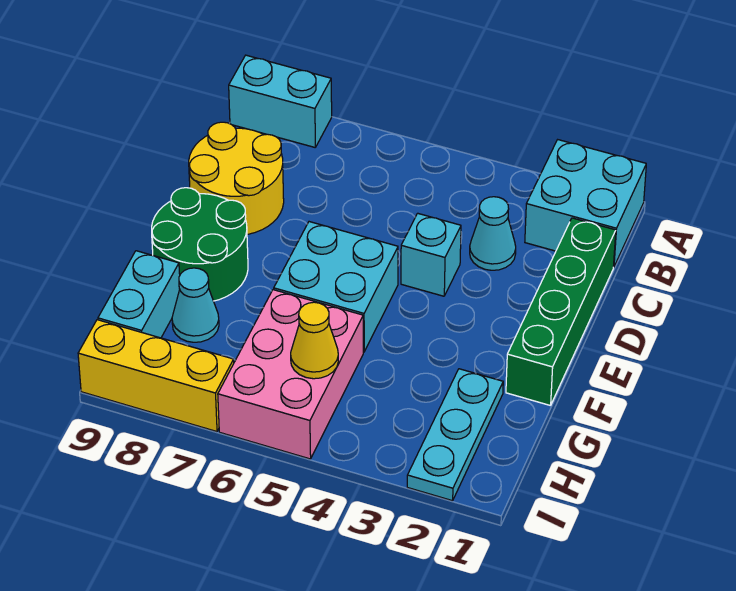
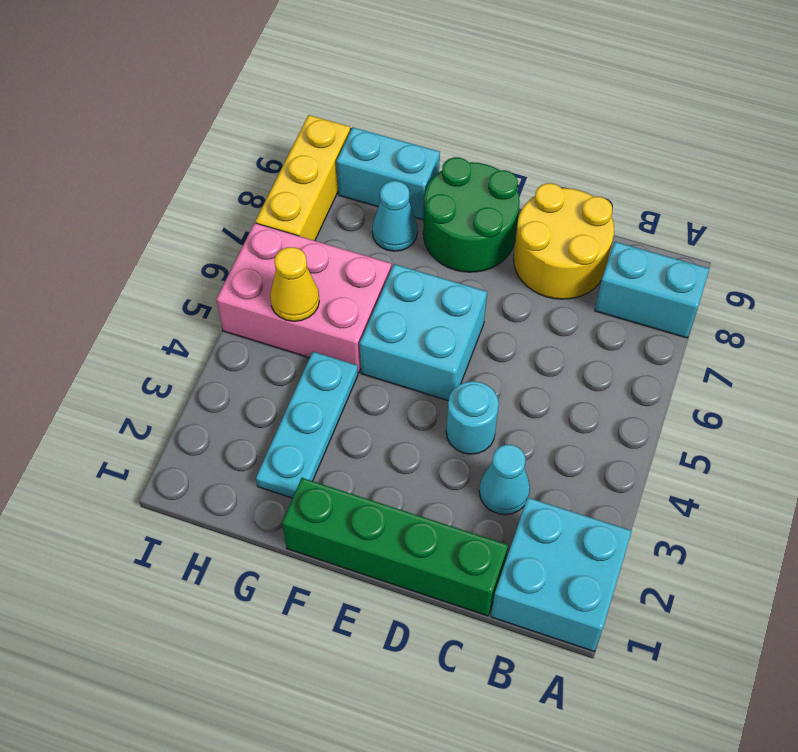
cyan brick A8:A9 level 1 -> cyan brick A8:B8 level 1
cyan brick D4 level 1 -> cyan round brick D4 level 1
cyan plate G2:I2 level 1 -> cyan plate G2:G4 level 1

